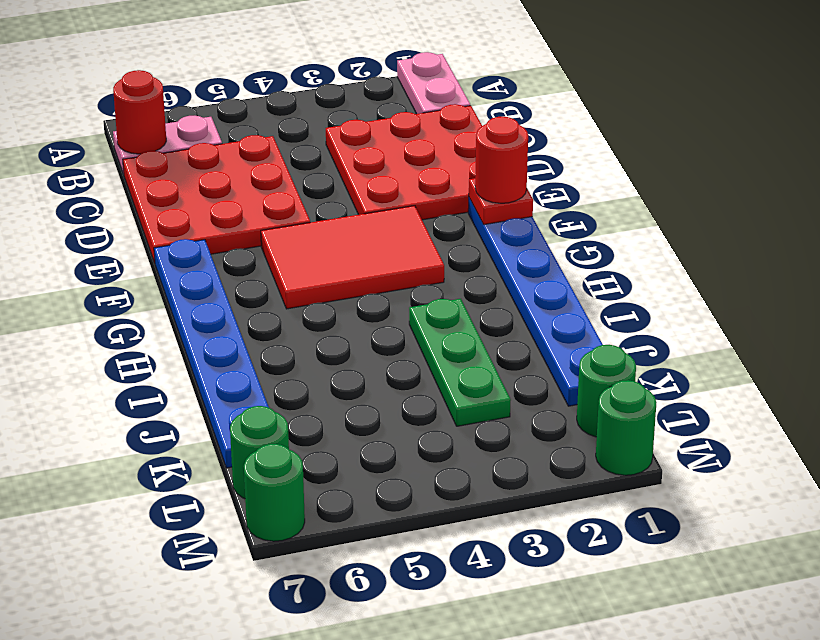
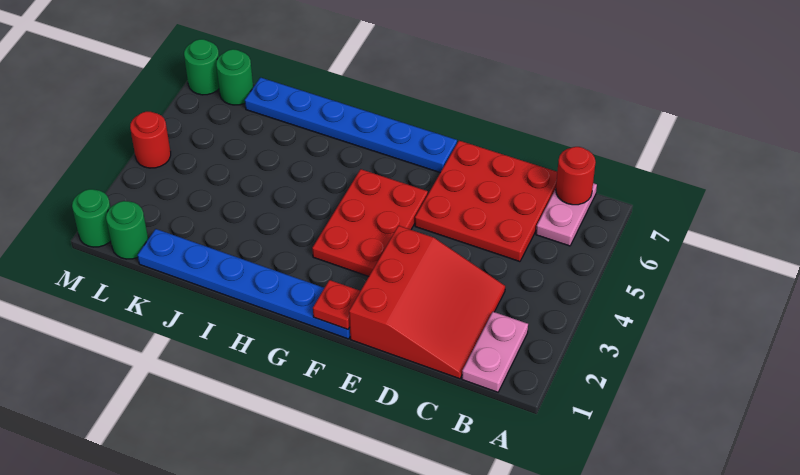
pink plate A1:B1 level 1 -> pink plate B1:B2 level 1
red plate C1:E3 level 1 -> red slope C1:E3 level 1 top E
red round brick F1 level 3 -> red round brick M4 level 1
red tile F3:G5 level 1 -> red plate F3:G5 level 1
green plate I3:K3 level 1 -> none

